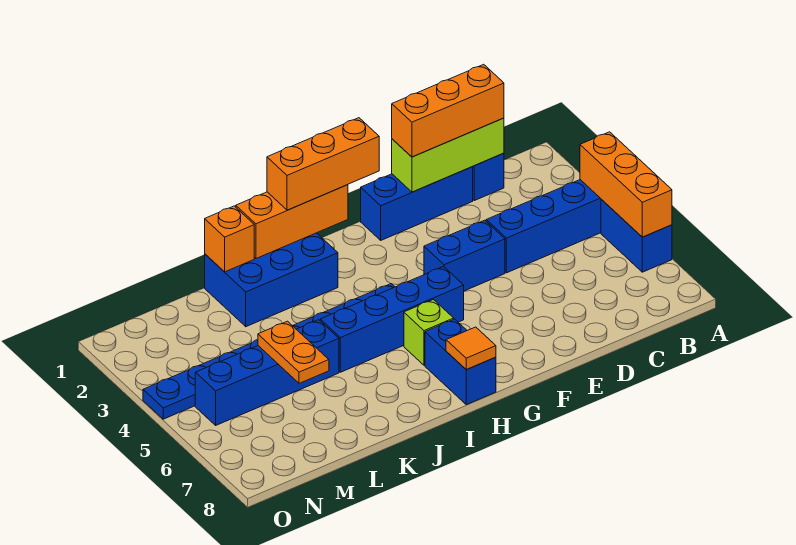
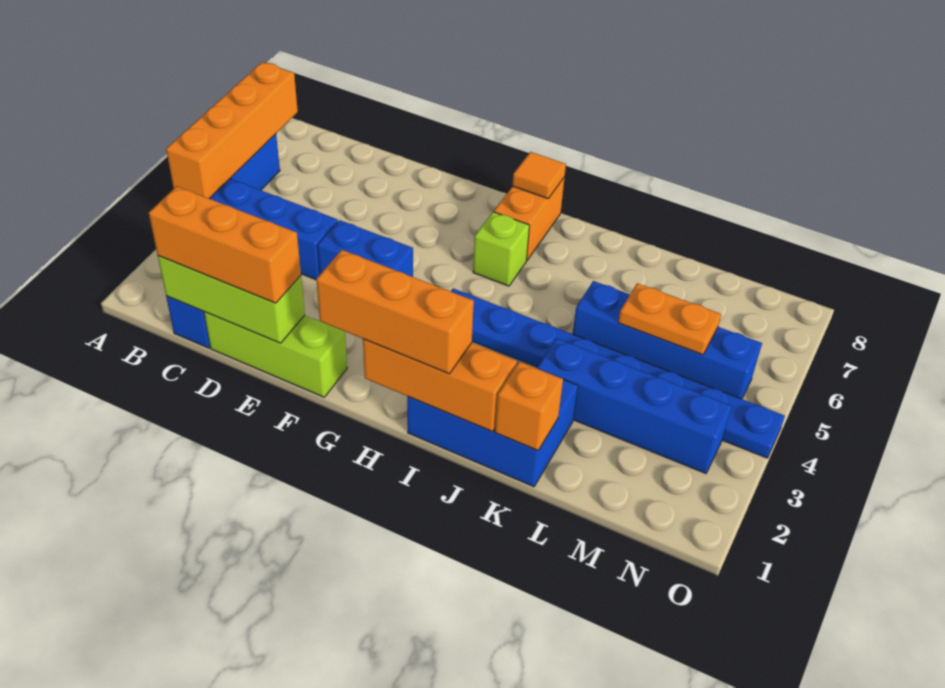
orange brick A4:A6 level 2 -> orange brick A4:A7 level 2
blue brick D1:F1 level 1 -> lime brick D1:F1 level 1
blue brick G5:J5 level 1 -> blue brick K3:N3 level 1
blue brick H7:H8 level 1 -> orange brick H7:H8 level 1
orange plate L5:L6 level 2 -> orange plate L5:M5 level 2

